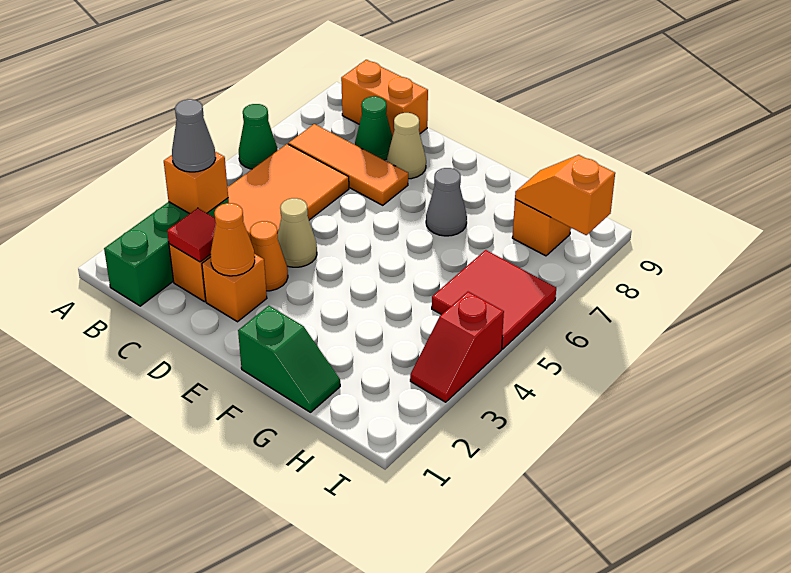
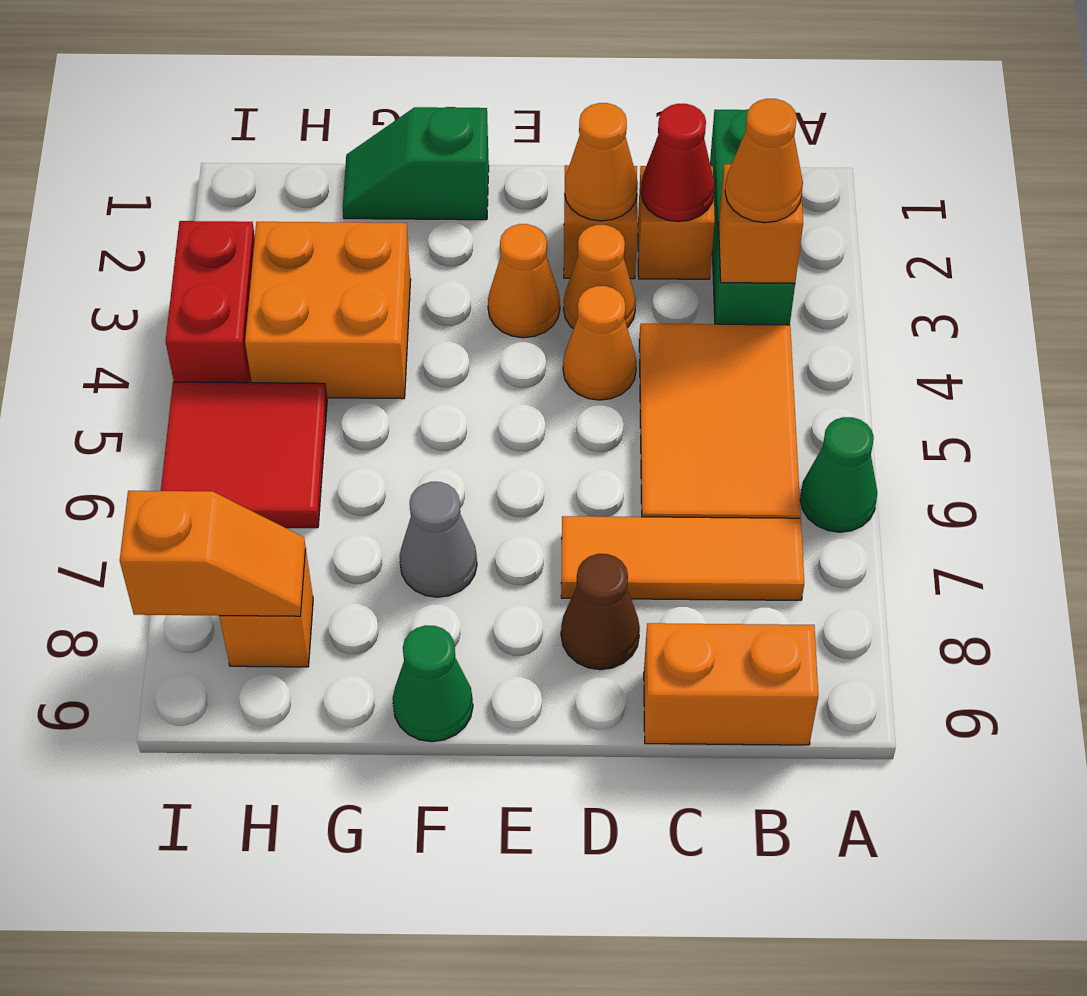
grey cone B3 level 3 -> orange cone B3 level 3
red tile C2 level 2 -> red cone C2 level 2
green cone C8 level 1 -> green cone F9 level 1
tan cone D4 level 1 -> orange cone D4 level 1
tan cone D8 level 1 -> brown cone D8 level 1
none -> orange cone E3 level 1
none -> orange brick G3:H4 level 1
red slope I3:I4 level 1 top 4 -> red brick I3:I4 level 1

